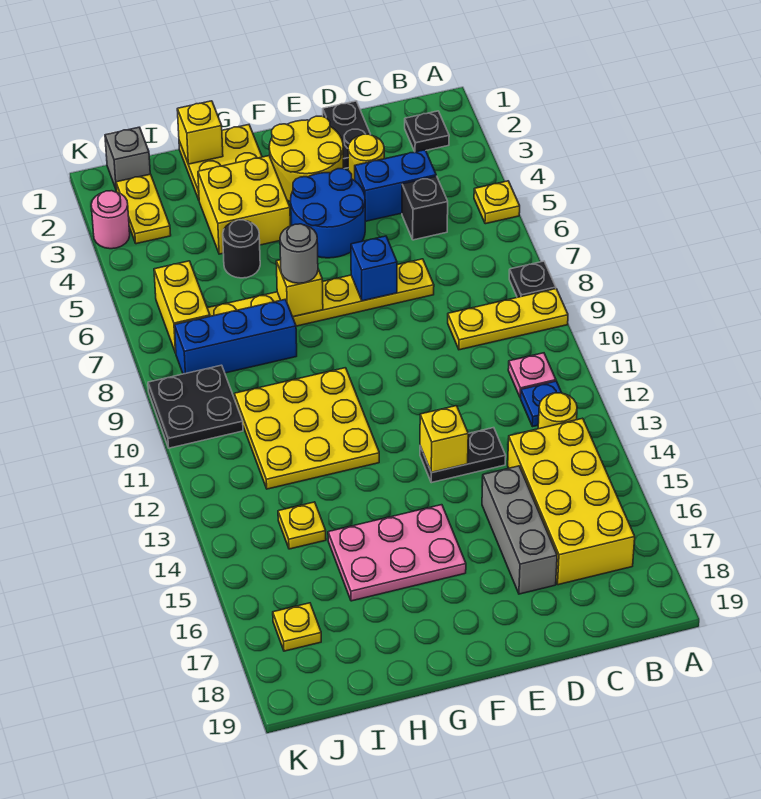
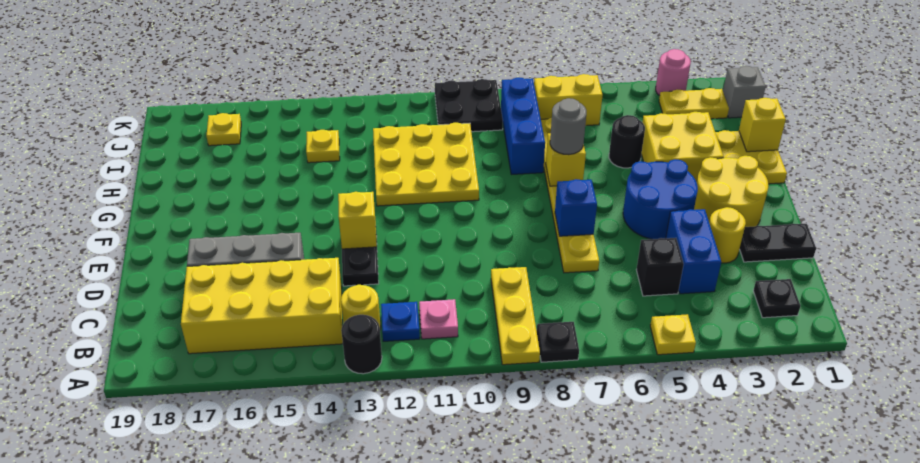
none -> black round brick A13 level 1
pink plate F15:H16 level 1 -> none

